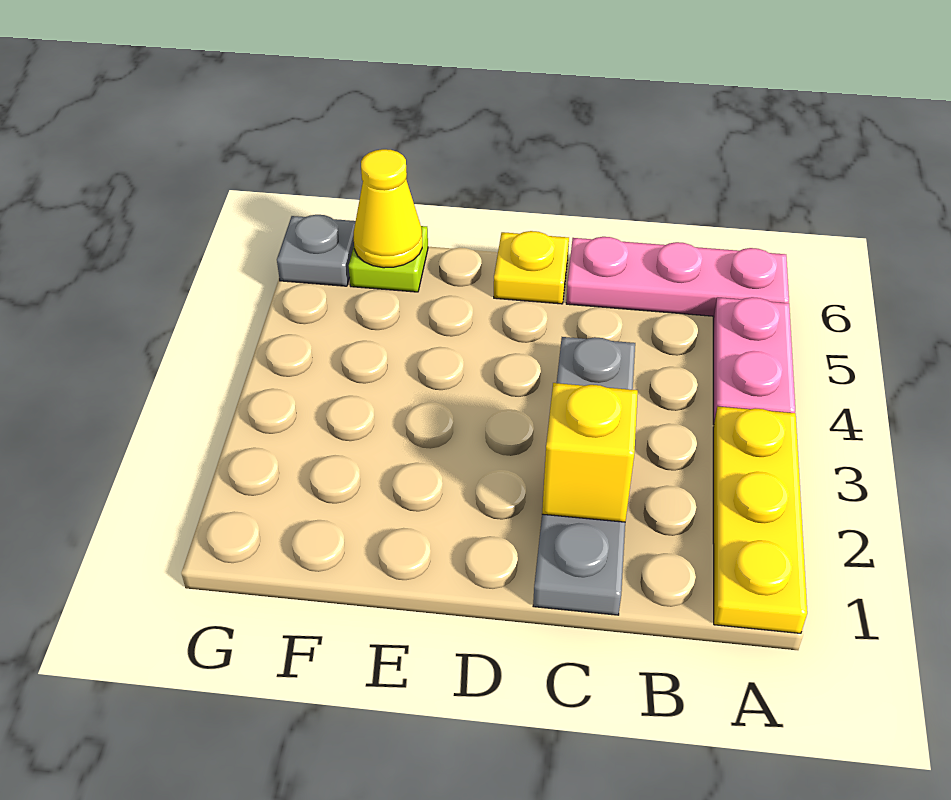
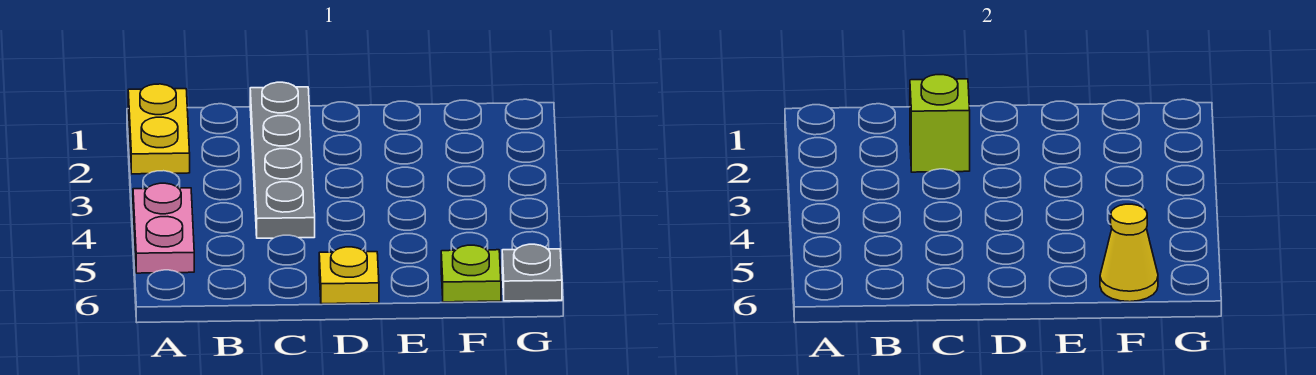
yellow plate A1:A3 level 1 -> yellow plate A1:A2 level 1
pink plate A6:C6 level 1 -> none
yellow brick C2 level 2 -> lime brick C2 level 2

